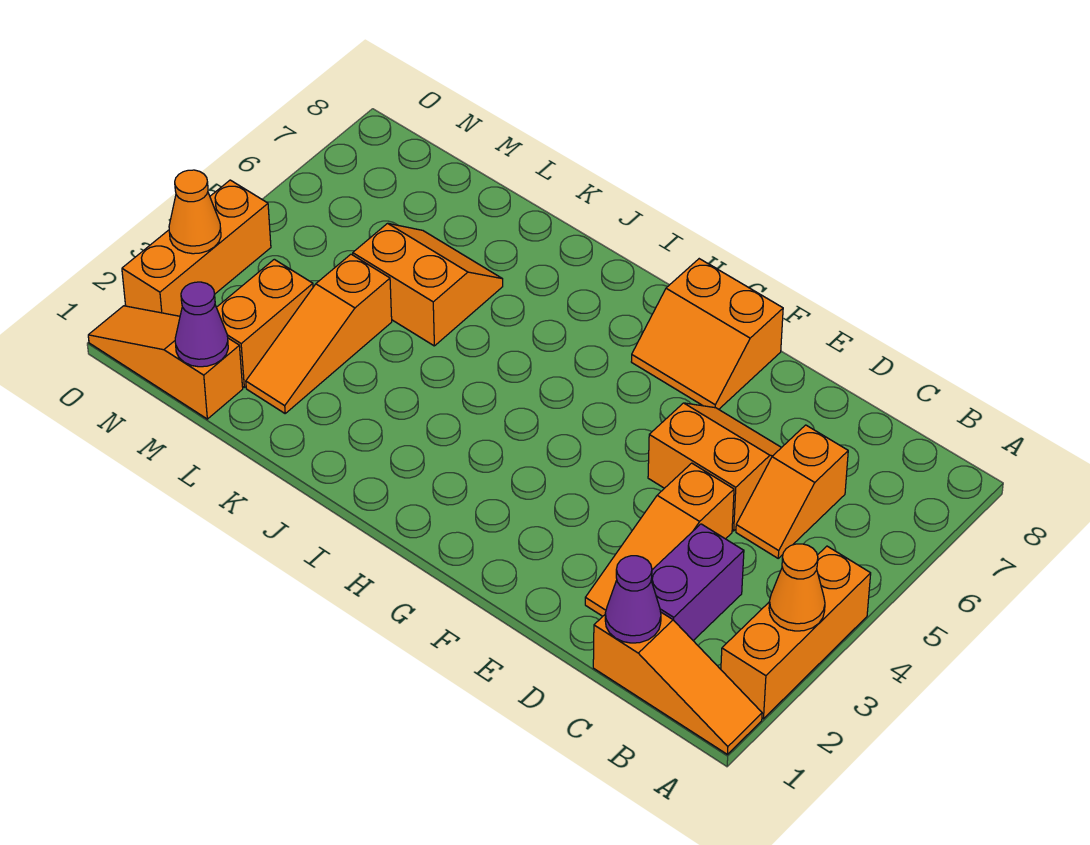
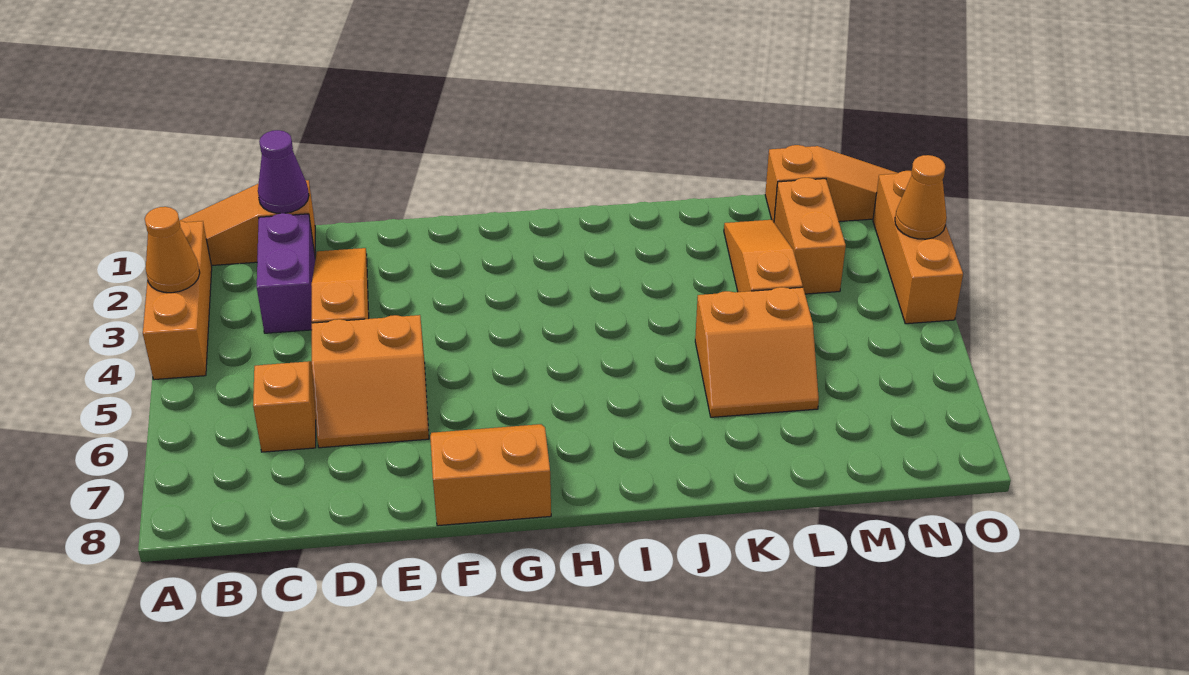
purple cone M1 level 2 -> none

